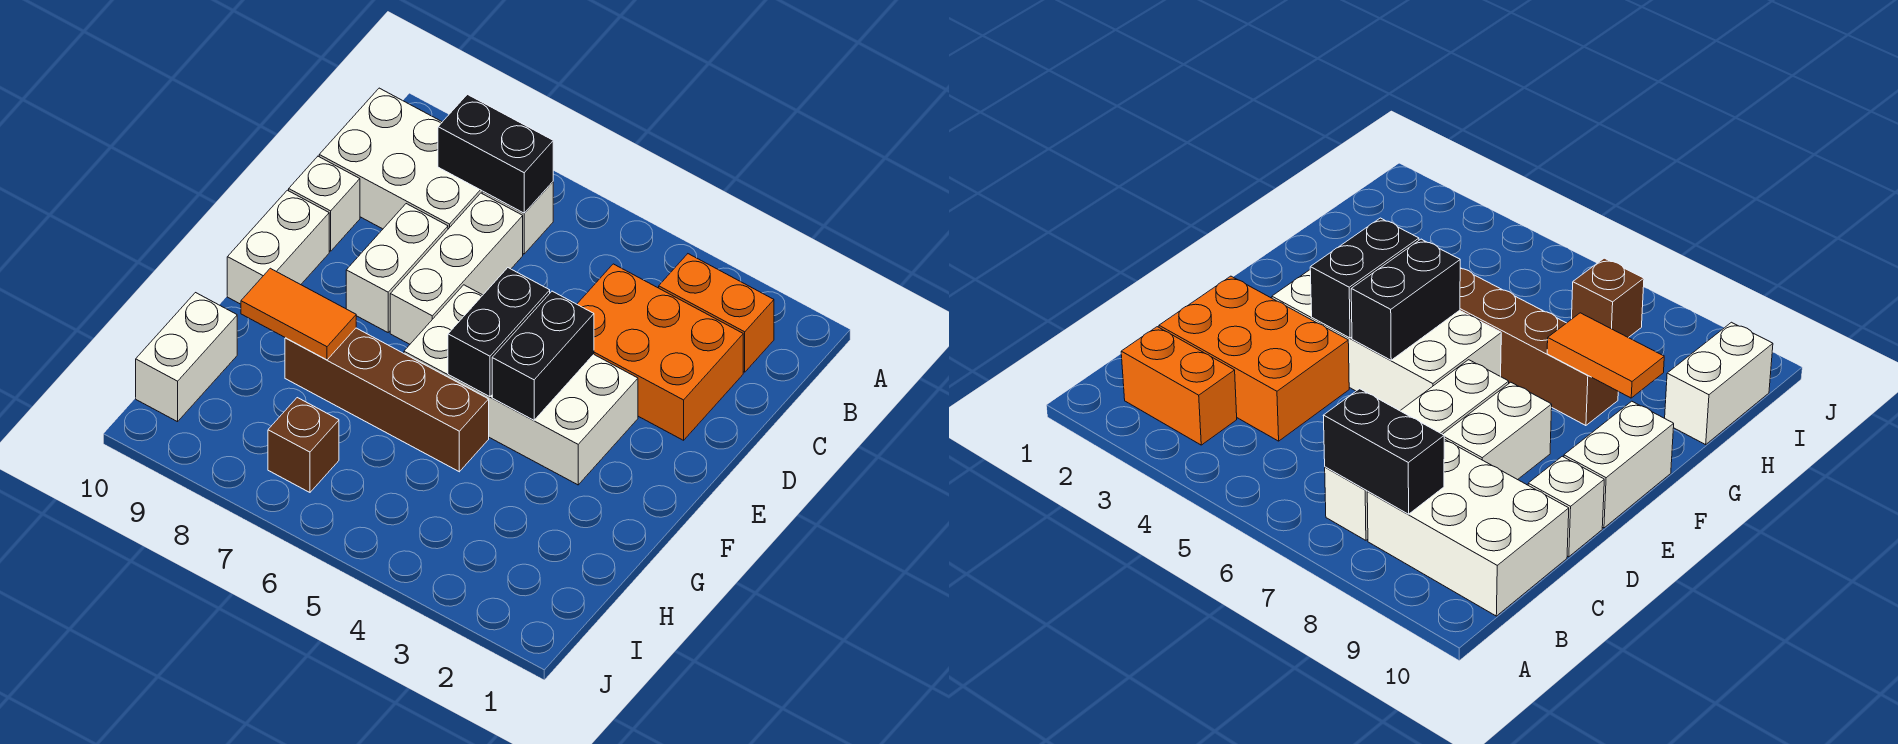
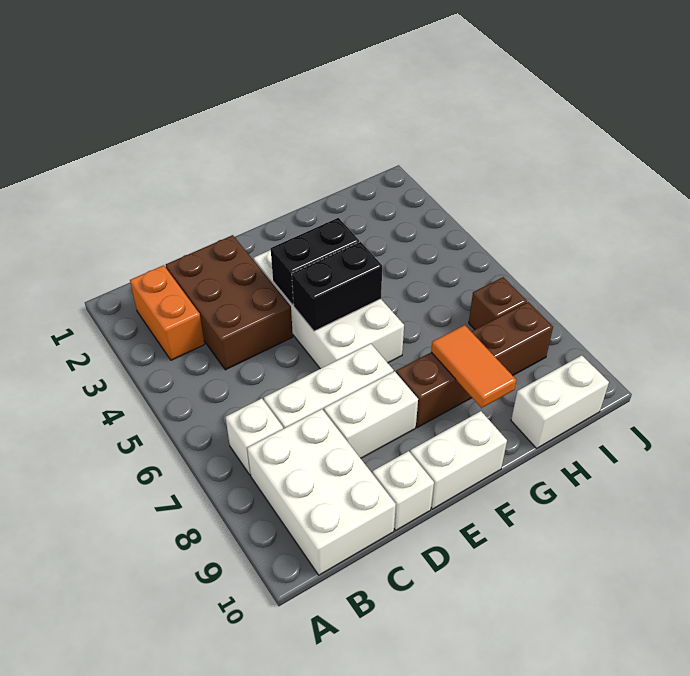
black brick B7:B8 level 2 -> none
orange brick C2:D4 level 1 -> brown brick C2:D4 level 1
brown brick G5:G8 level 1 -> brown brick F8:I8 level 1

